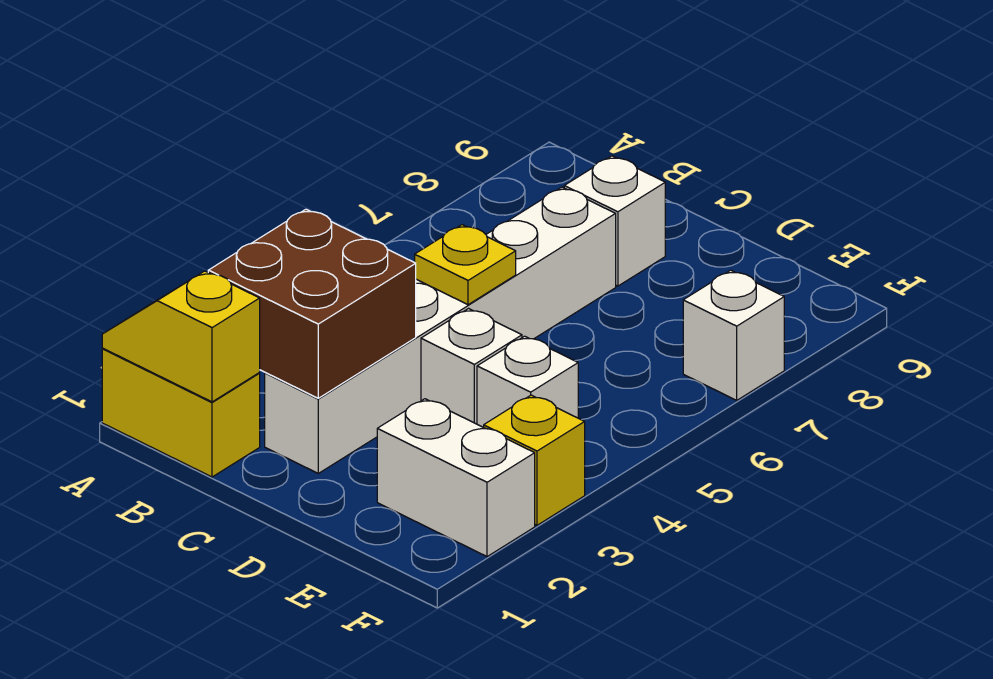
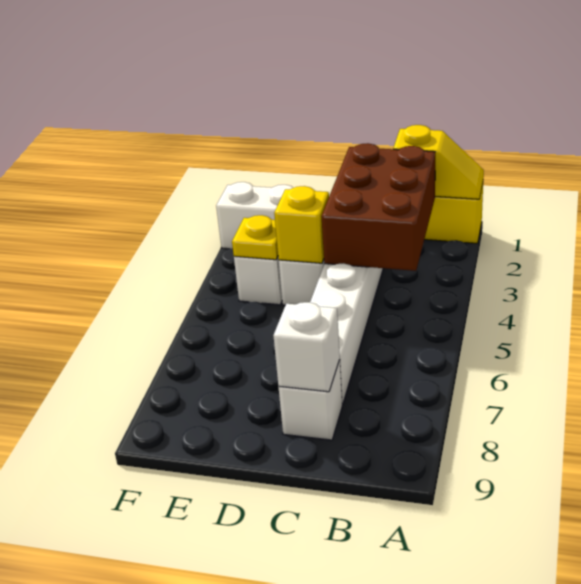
brown brick B2:C3 level 2 -> brown brick B2:C4 level 2
yellow plate C5 level 2 -> yellow plate E4 level 2
yellow brick F3 level 1 -> yellow brick D4 level 2
white brick F7 level 1 -> white brick C8 level 2

